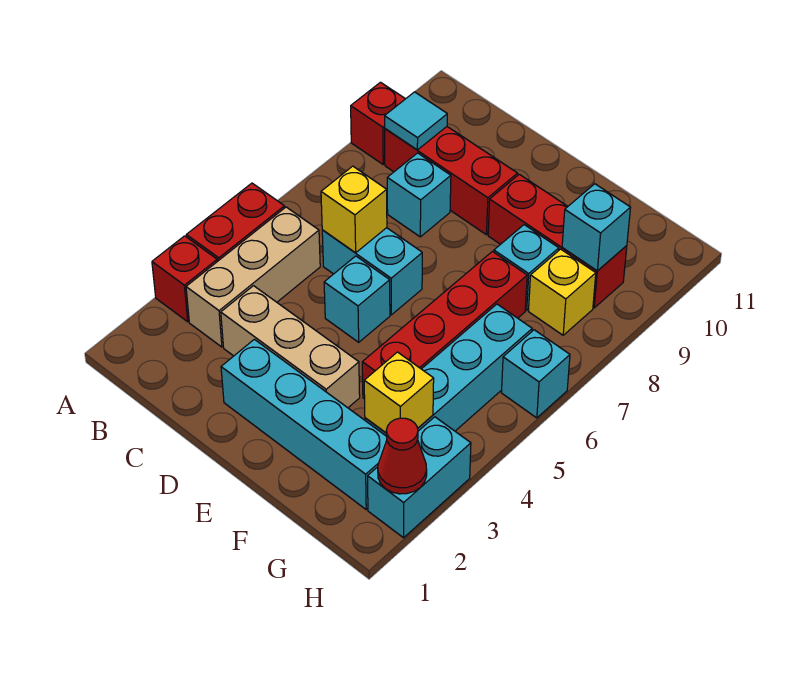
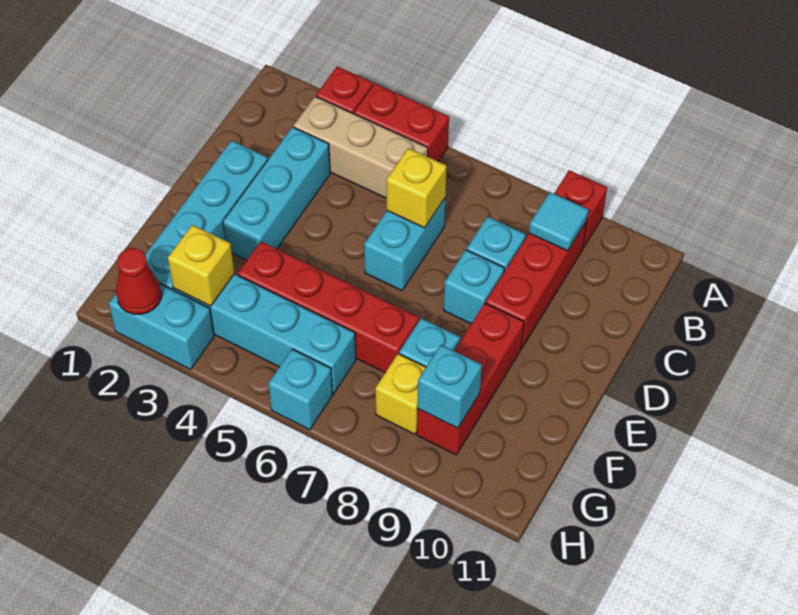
tan brick C3:E3 level 1 -> cyan brick C3:E3 level 1
cyan brick D5 level 1 -> cyan brick D8 level 1

